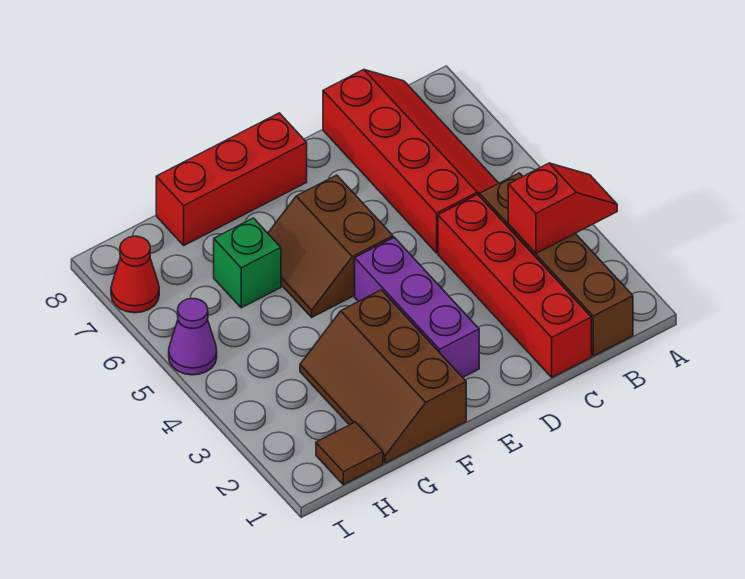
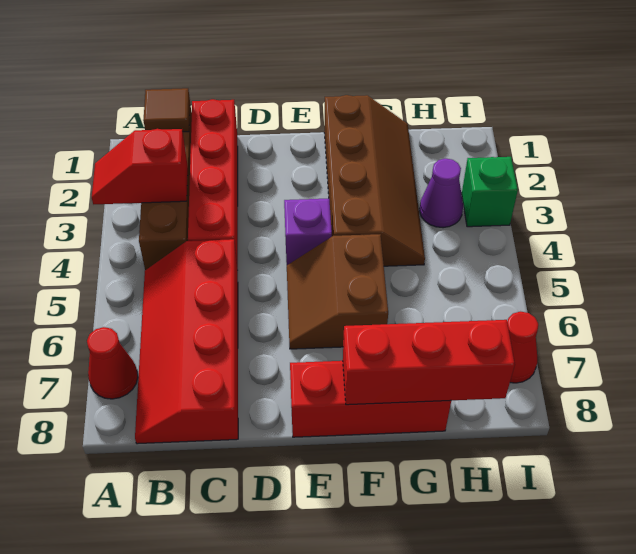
none -> red cone A7 level 1
purple brick E2:E4 level 1 -> purple brick E4 level 1
brown slope E5:F6 level 1 top E -> brown slope E5:F6 level 1 top F
brown slope F1:G3 level 1 top F -> brown slope F1:G4 level 1 top F
none -> red brick F8:H8 level 2
green brick G6 level 1 -> green brick I3 level 1
brown tile H1 level 1 -> brown tile B1 level 2
purple cone I5 level 1 -> purple cone H3 level 1

